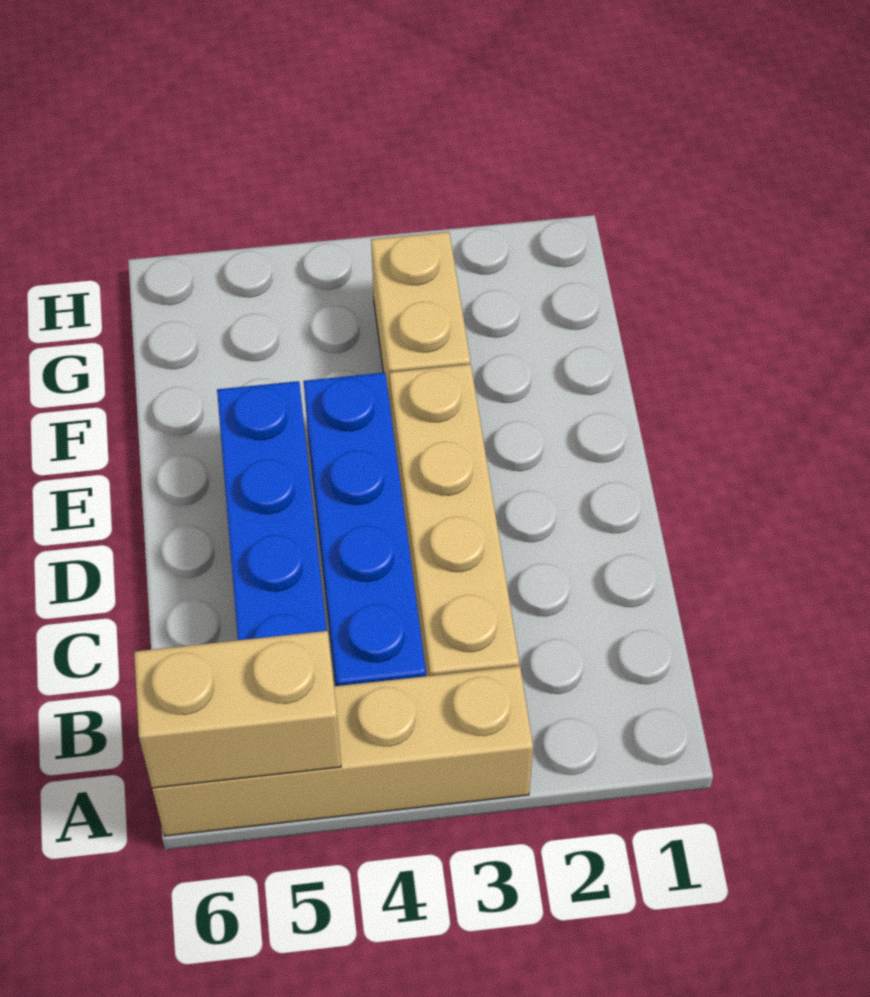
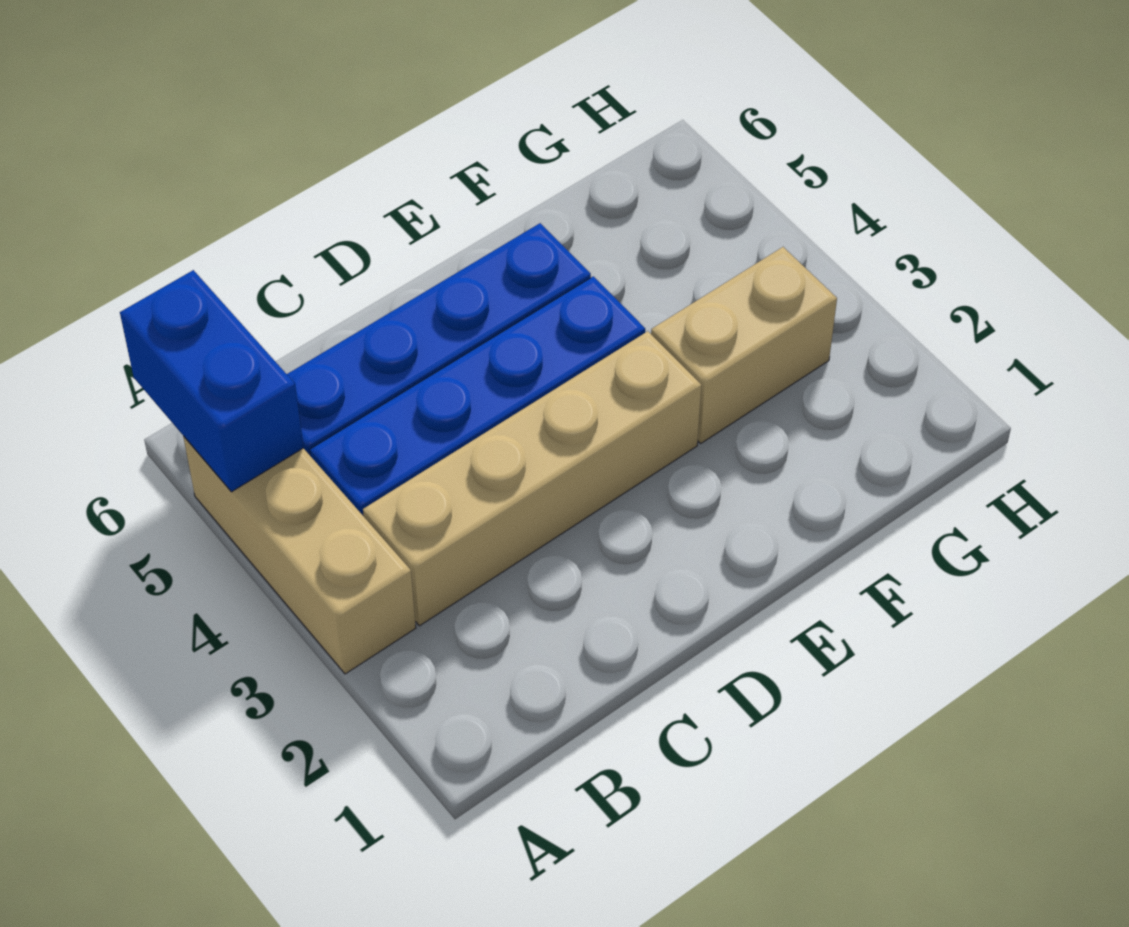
tan brick A3:A6 level 1 -> tan brick A3:A5 level 1
tan brick A5:A6 level 2 -> blue brick A5:A6 level 2

